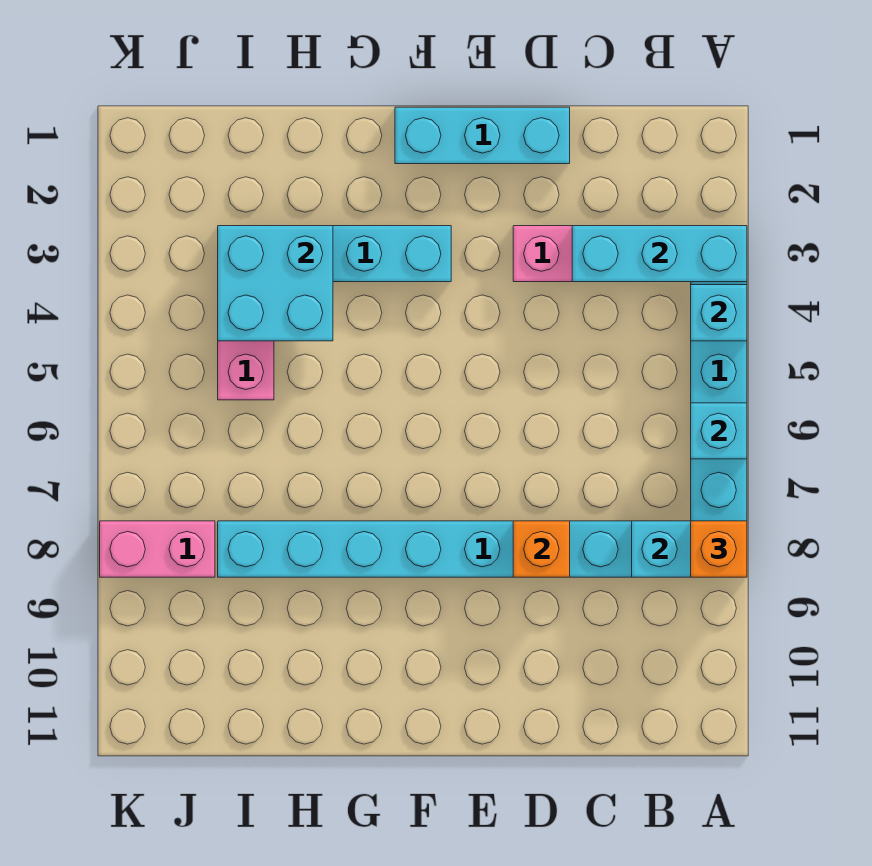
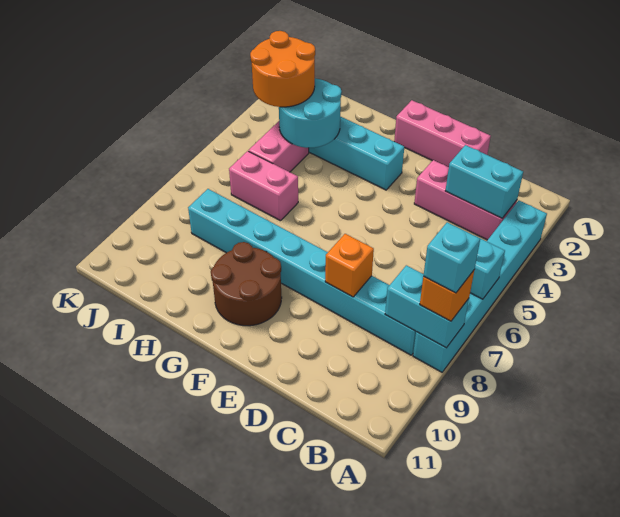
cyan brick A3:C3 level 2 -> cyan brick B3:C3 level 2
cyan brick A4 level 2 -> cyan brick A8 level 4
cyan brick D1:F1 level 1 -> pink brick D1:F1 level 1
none -> brown round brick F9:G10 level 1
cyan brick H3:I4 level 2 -> cyan round brick H3:I4 level 2
none -> orange round brick I3:J4 level 3
pink brick J8:K8 level 1 -> pink brick H6:I6 level 1

